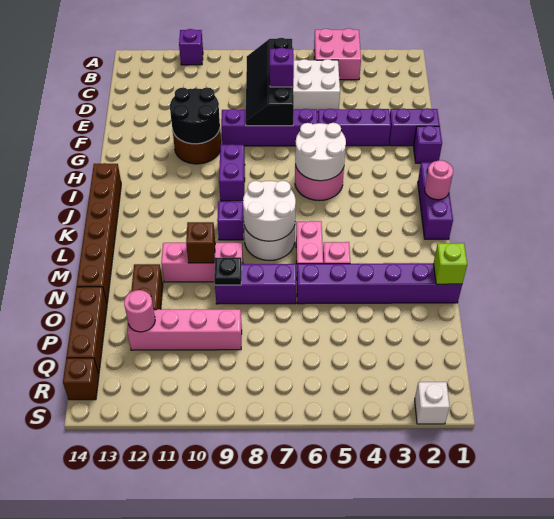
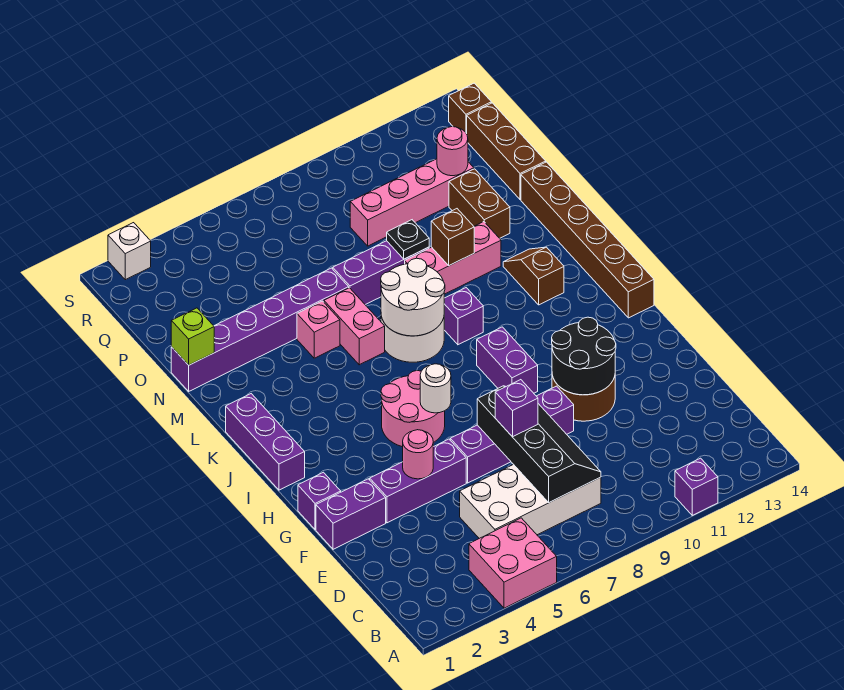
white round brick H5:I6 level 2 -> white round brick H6 level 2
pink round brick J1 level 2 -> pink round brick F4 level 2
none -> brown slope K12:L12 level 1 top K

